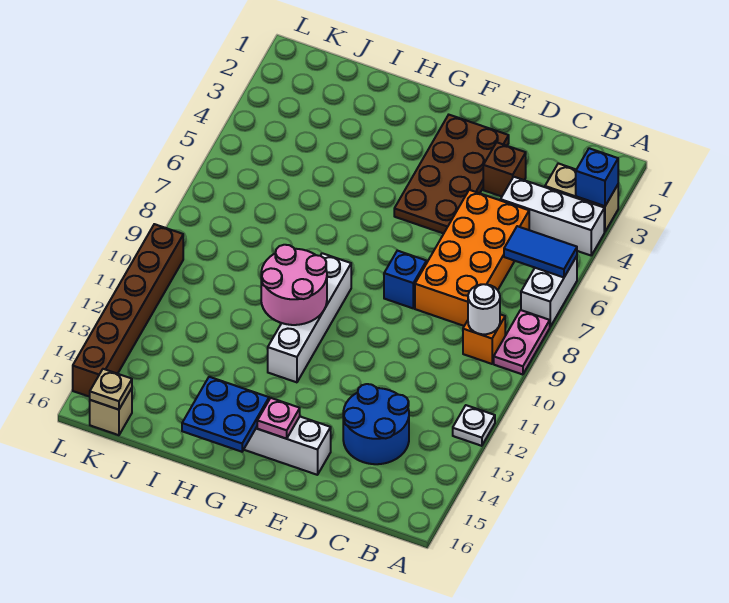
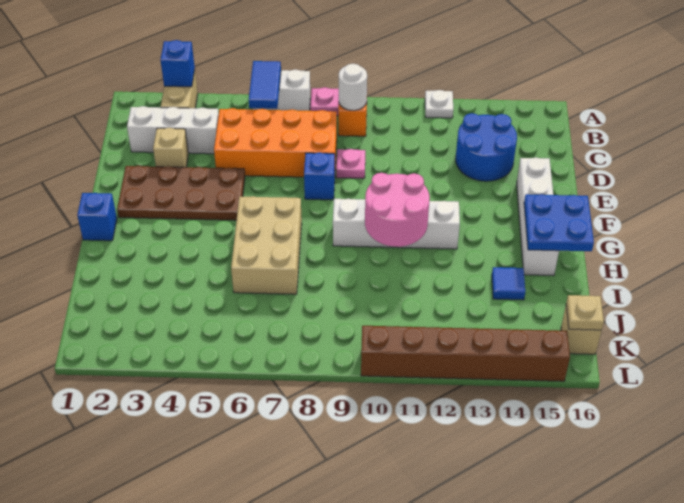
white brick A4:C4 level 1 -> white brick C2:C4 level 1
brown brick D3 level 1 -> tan brick D3 level 1
pink plate F15 level 2 -> pink plate D9 level 1
none -> blue brick G1 level 1
none -> tan brick G6:I7 level 1
none -> blue tile I14 level 1

